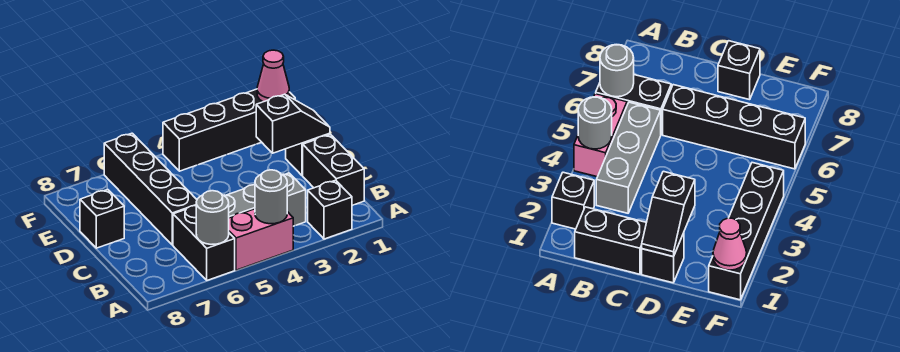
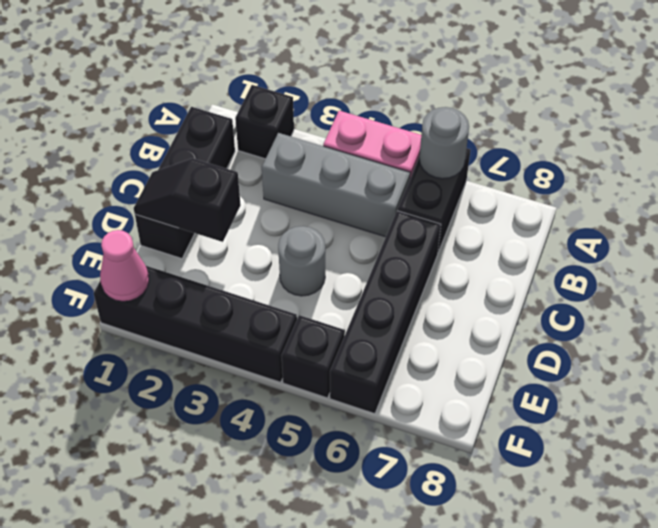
grey round brick A4 level 2 -> grey round brick D4 level 1
black brick D8 level 1 -> black brick F5 level 1

